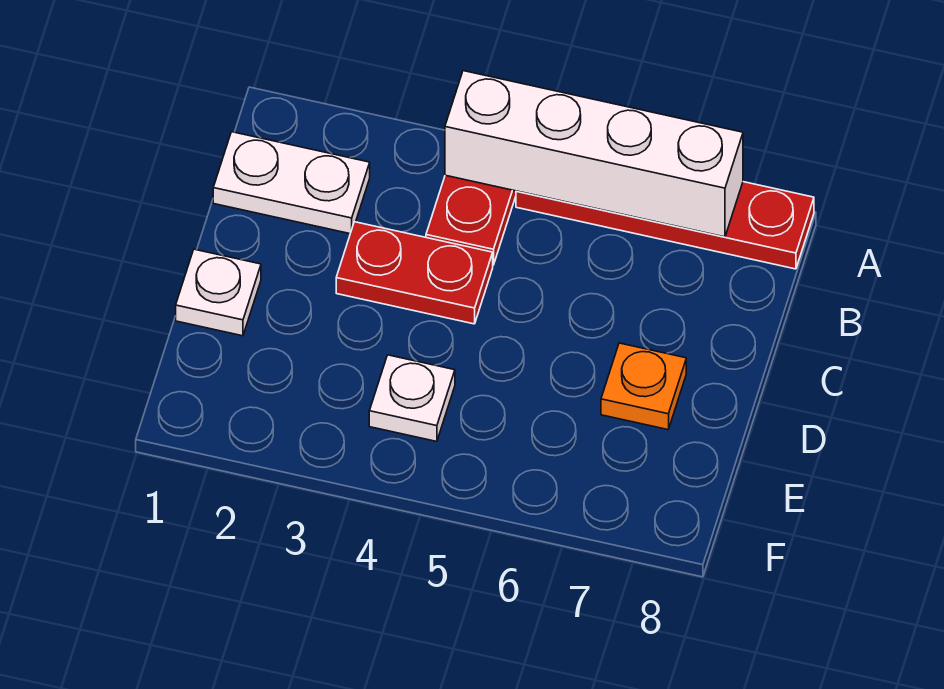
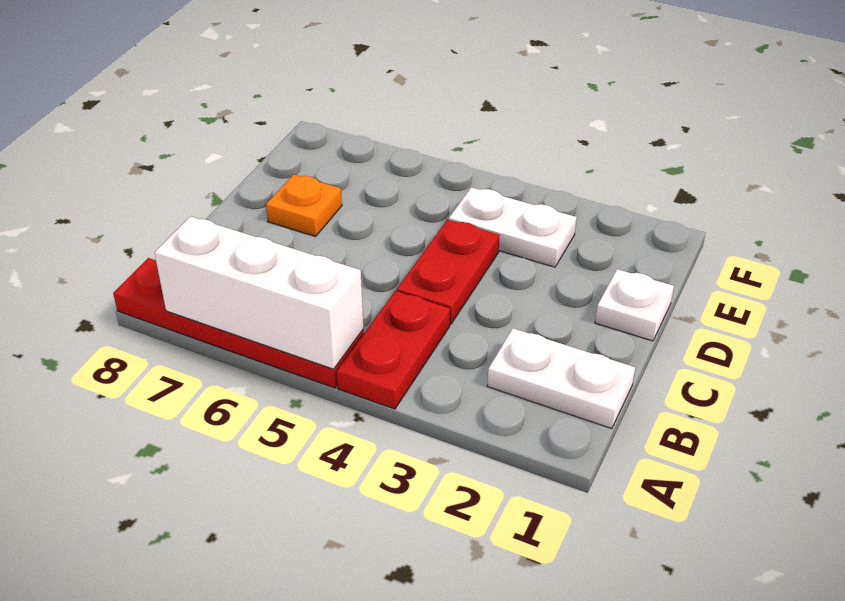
white brick A4:A7 level 2 -> white brick A5:A7 level 2
red plate C3:C4 level 1 -> red plate C4:D4 level 1
white plate E4 level 1 -> white plate E3:E4 level 1

